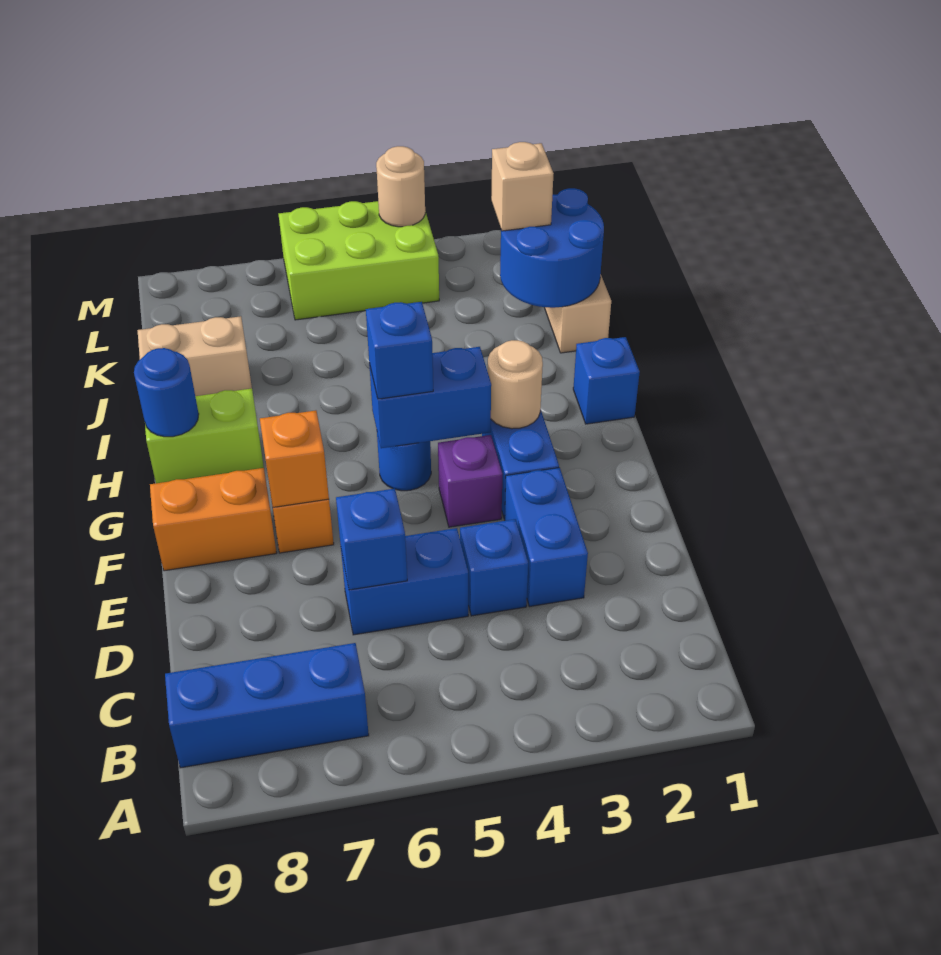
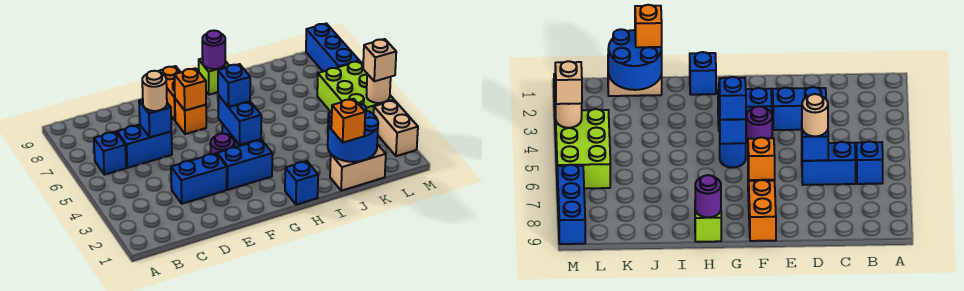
blue brick B7:B9 level 1 -> blue brick M7:M9 level 1
blue brick D4 level 1 -> blue brick B6 level 1
blue brick D5:D6 level 1 -> blue brick C6:D6 level 1
purple brick F4 level 1 -> purple round brick F4 level 1
tan round brick G3 level 2 -> tan round brick D6 level 3
lime brick H8:H9 level 1 -> lime brick H9 level 1
blue round brick H9 level 2 -> purple round brick H9 level 2
none -> orange brick J1 level 3
tan brick J8:J9 level 1 -> tan brick M2:M3 level 1
tan brick K2 level 3 -> tan brick M4 level 3

